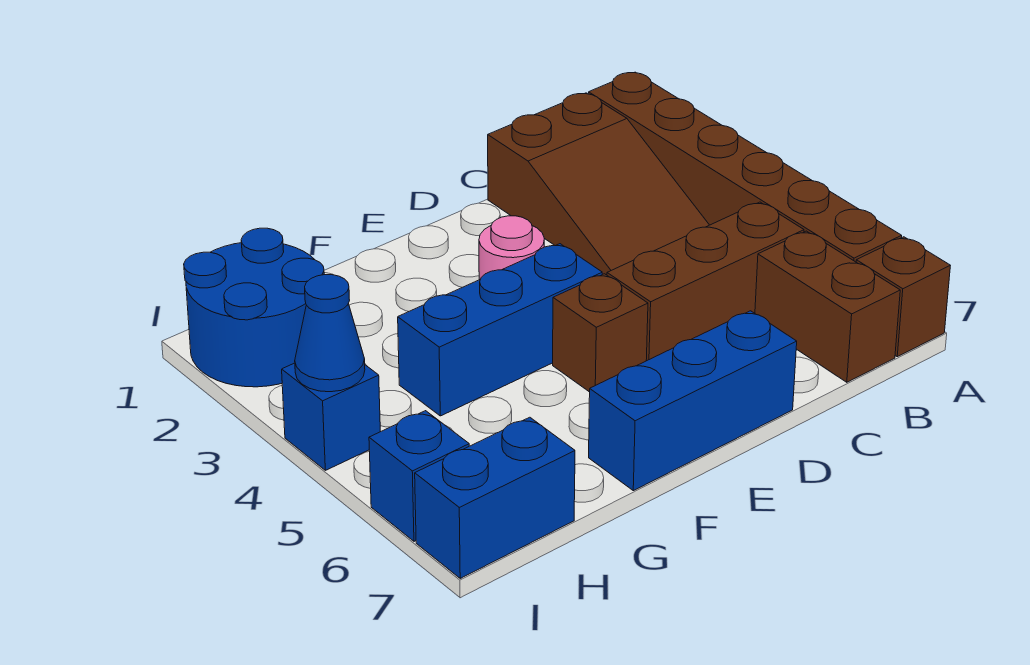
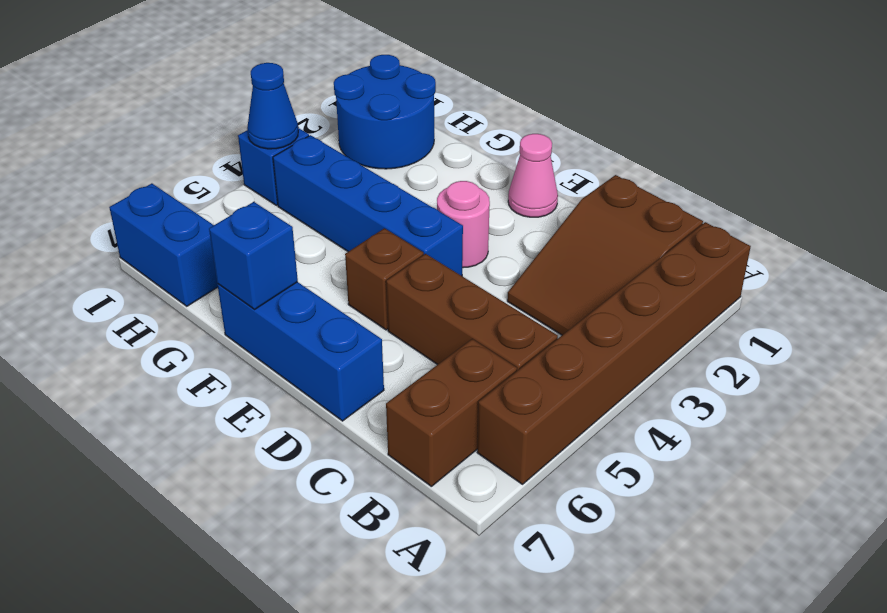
brown brick A7 level 1 -> none
none -> pink cone E1 level 1
blue brick E4:G4 level 1 -> blue brick E4:H4 level 1
blue brick I6 level 1 -> blue brick F7 level 2

